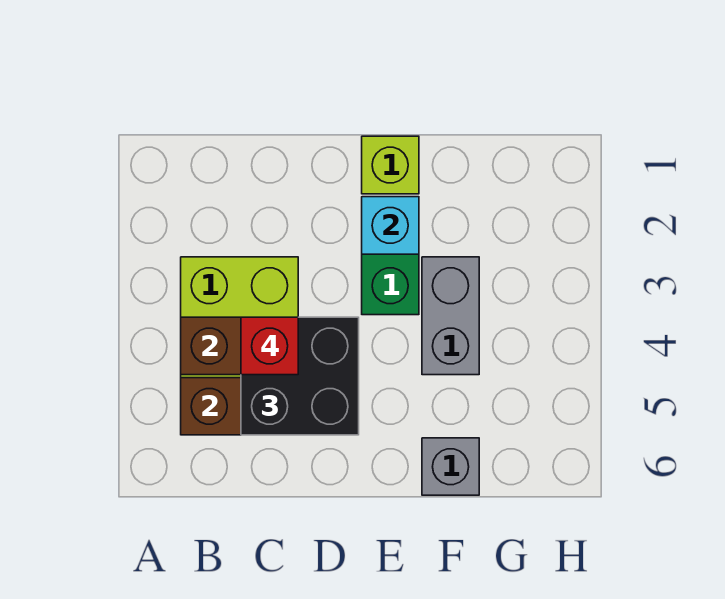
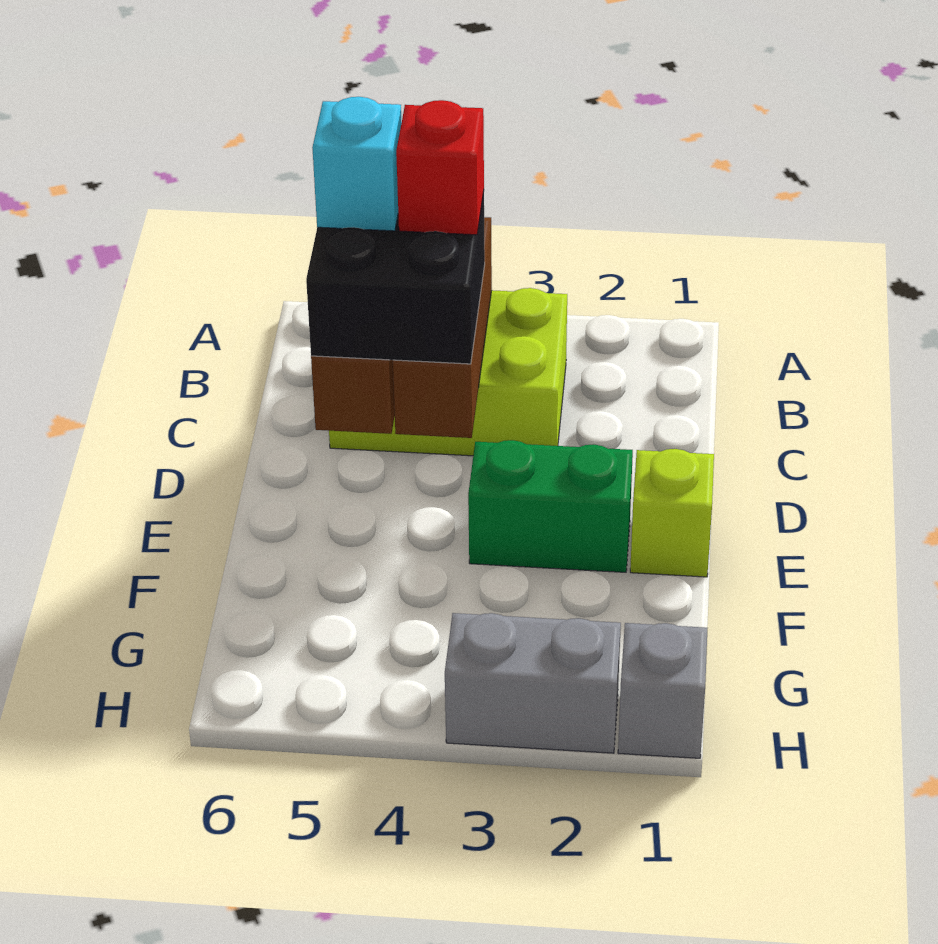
cyan brick E2 level 2 -> cyan brick C5 level 4
grey brick F3:F4 level 1 -> grey brick H2:H3 level 1
grey brick F6 level 1 -> grey brick H1 level 1

